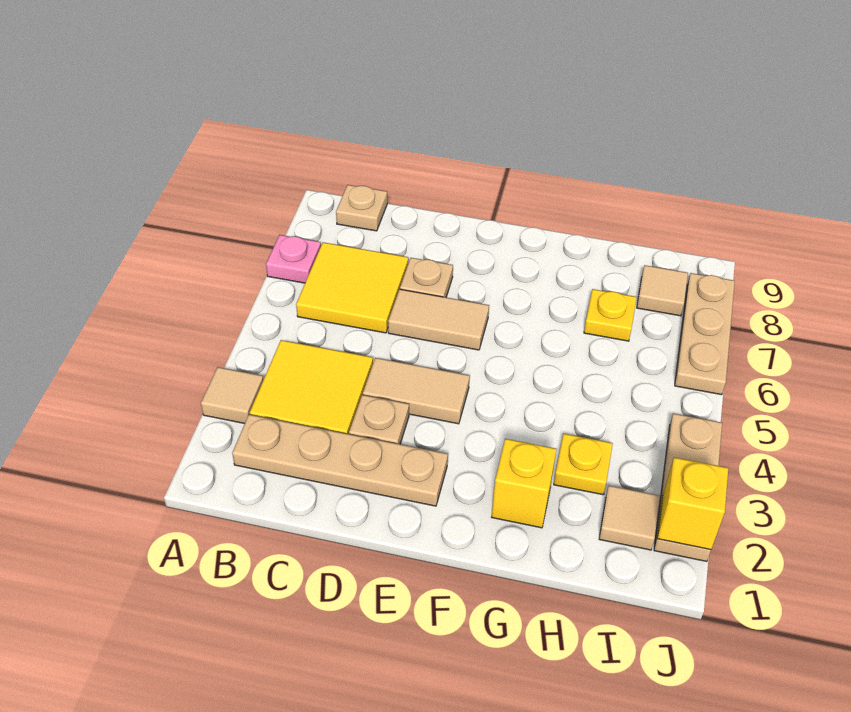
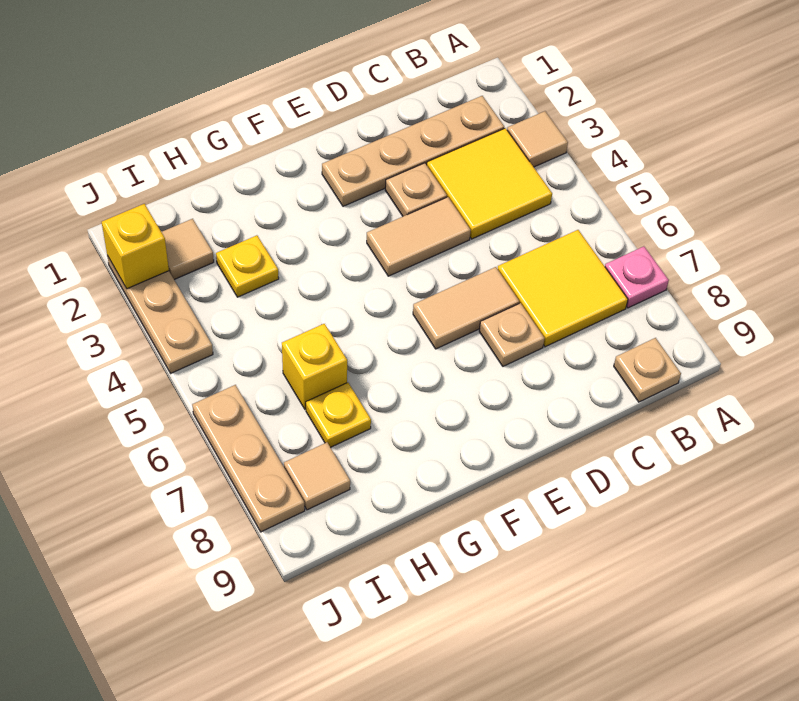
yellow brick G2 level 1 -> yellow brick H6 level 1

